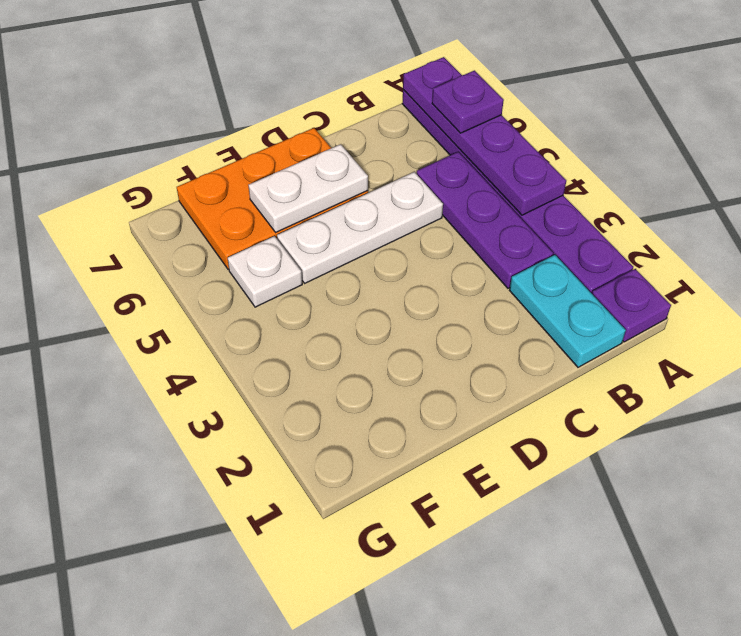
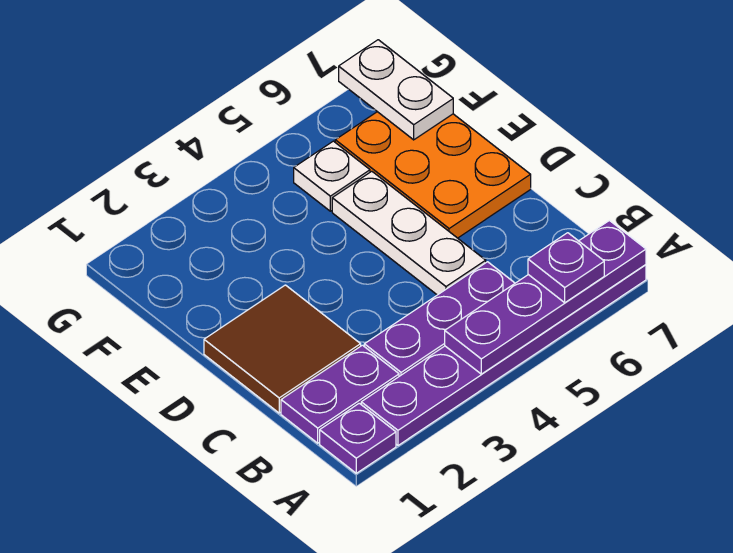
cyan plate B1:B2 level 1 -> purple plate B1:B2 level 1
none -> brown tile C1:D2 level 1
white plate D6:E6 level 2 -> white plate F7:G7 level 2

